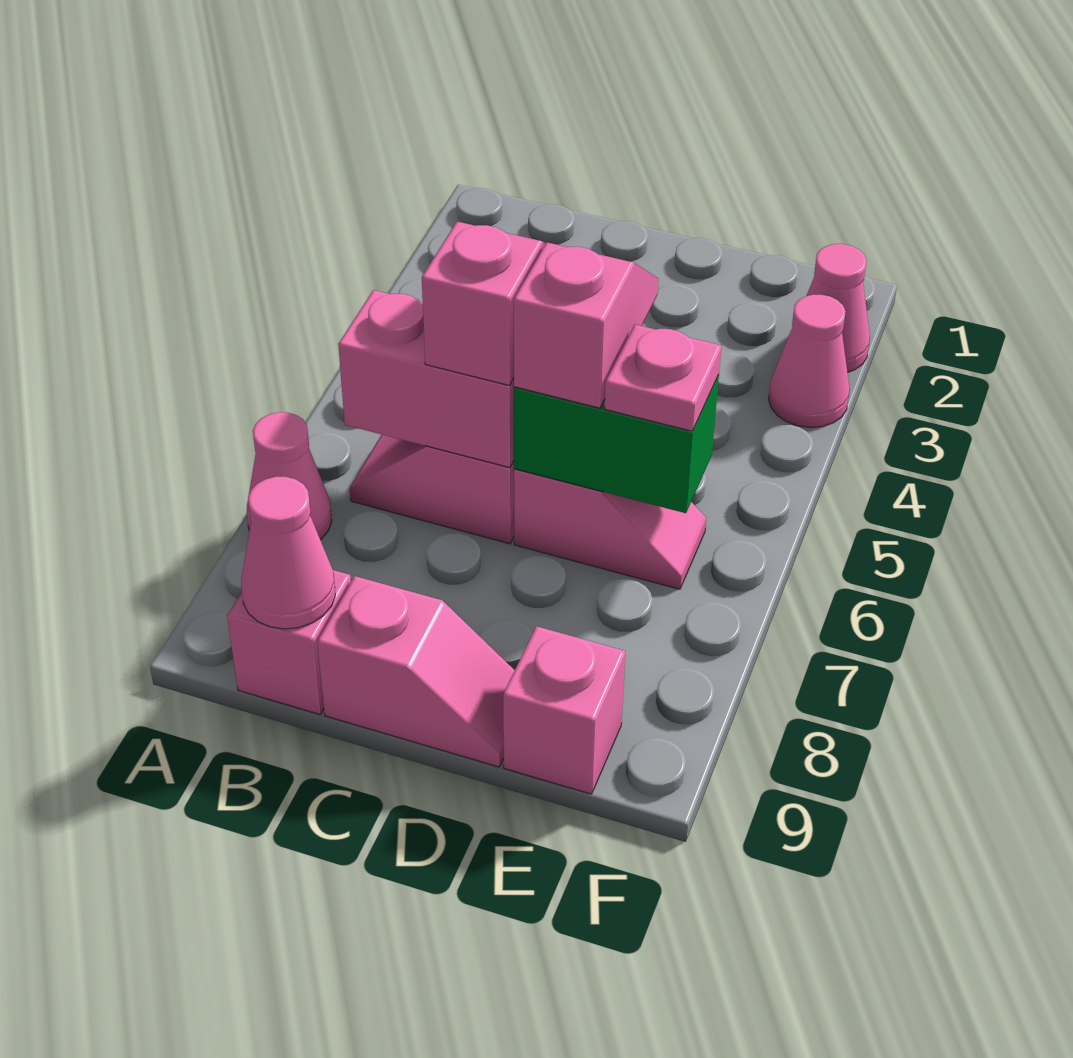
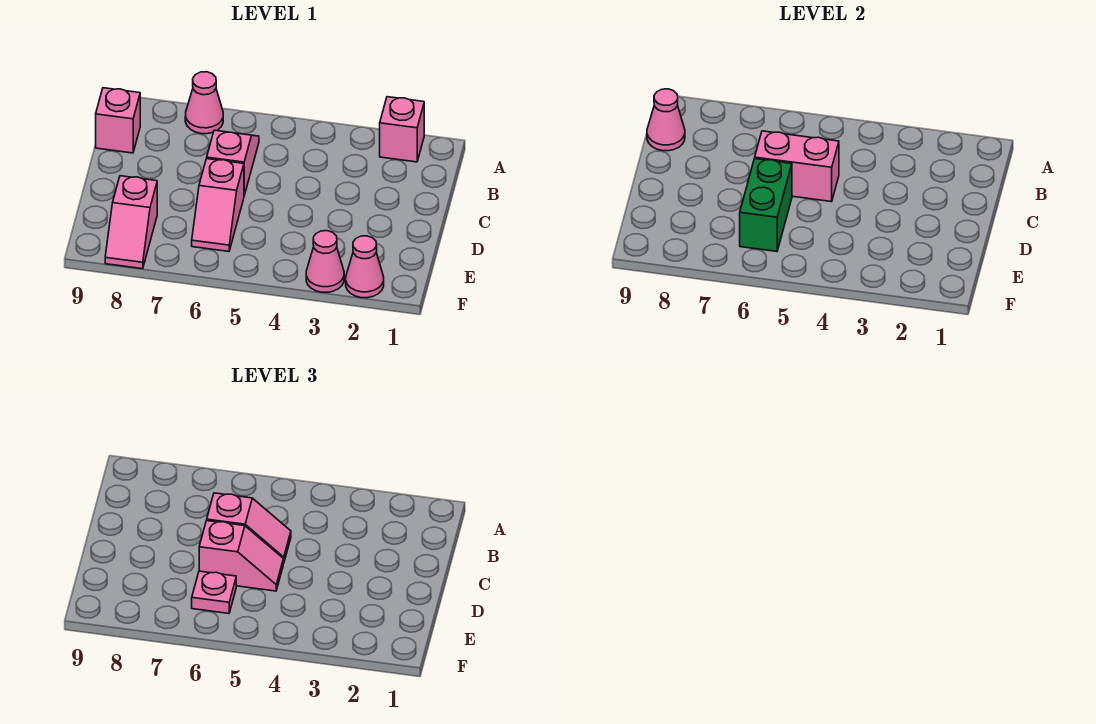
pink brick B6:C6 level 2 -> pink brick C5:C6 level 2
pink slope C9:D9 level 1 top C -> pink slope E8:F8 level 1 top E
pink brick E9 level 1 -> pink brick A2 level 1

